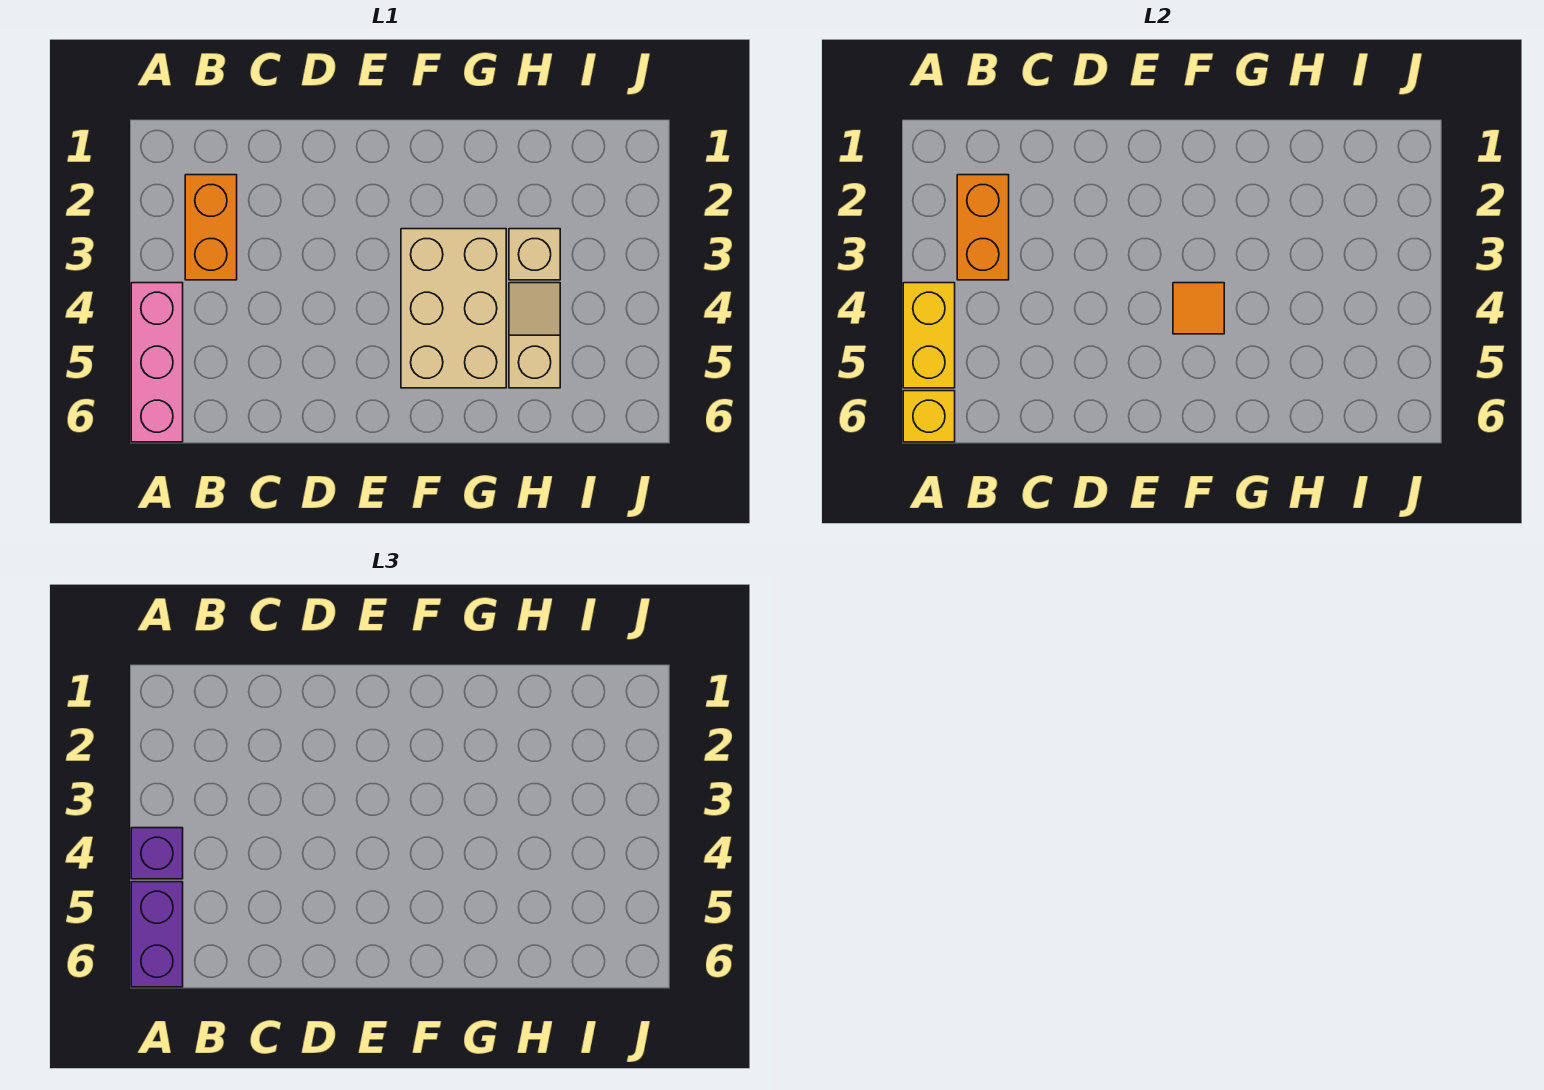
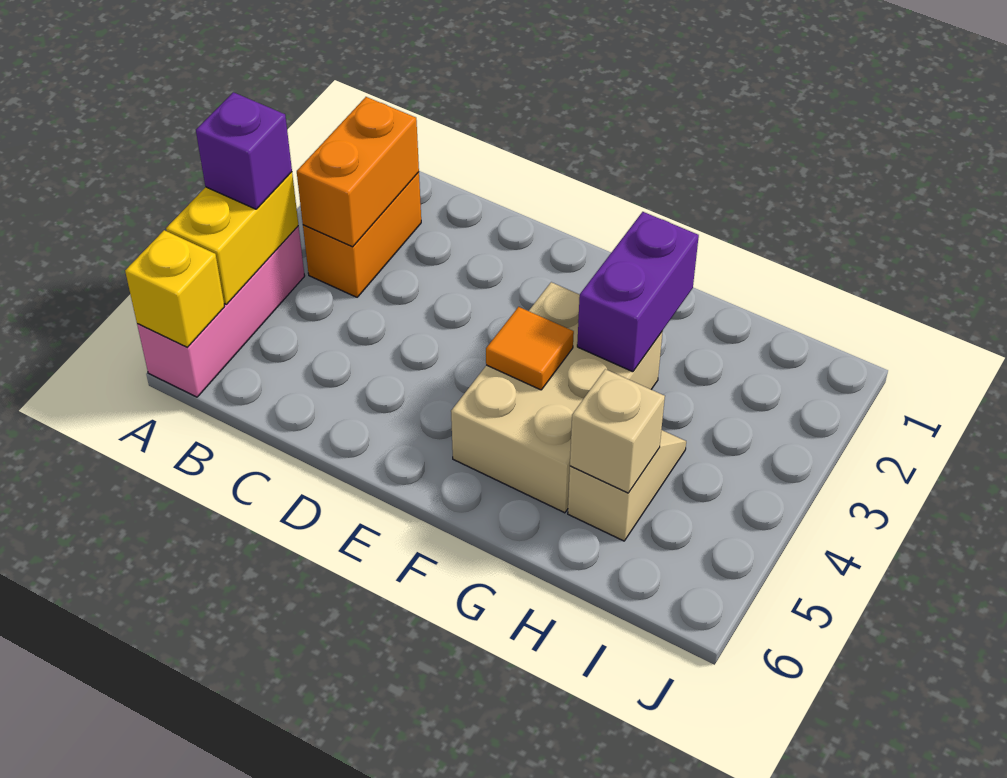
purple brick A5:A6 level 3 -> purple brick G2:G3 level 2
tan brick H3 level 1 -> tan brick H5 level 2

